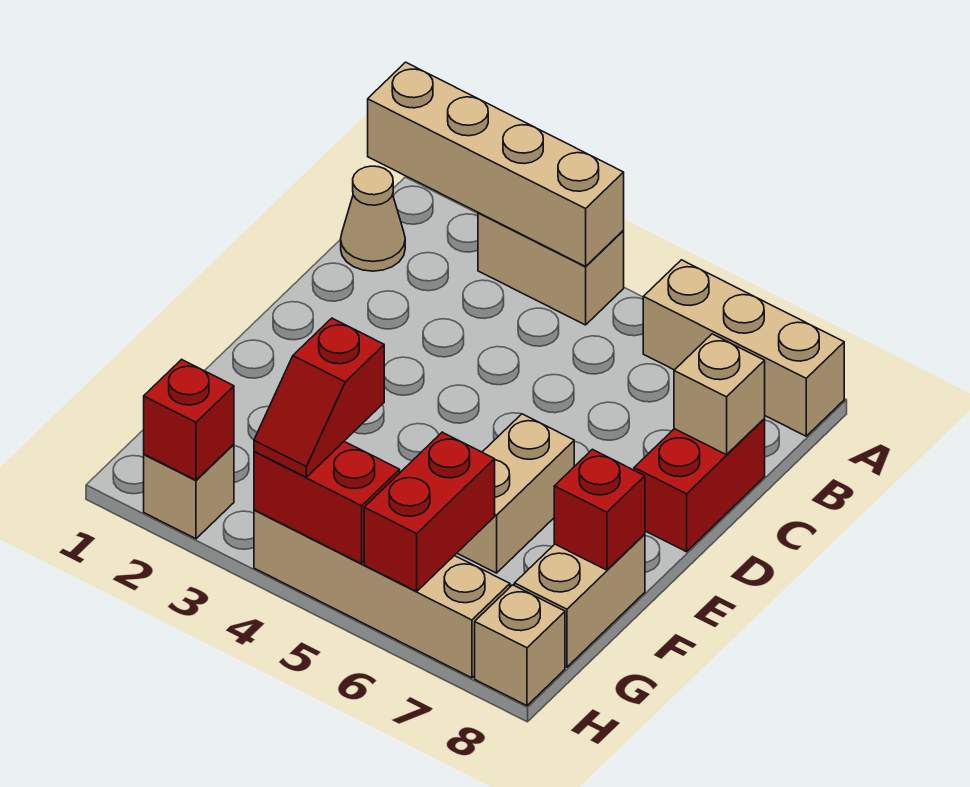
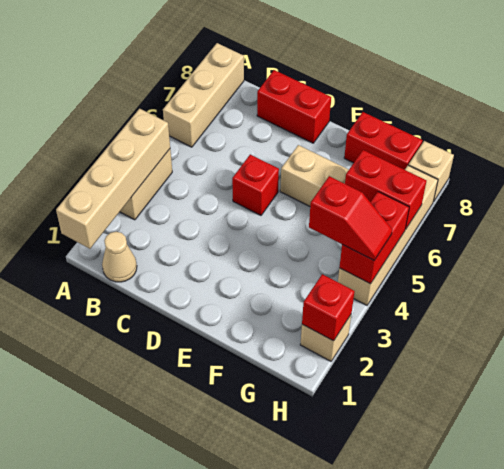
tan brick C8 level 2 -> none
tan brick F8:G8 level 1 -> red brick F8:G8 level 1
red brick F8 level 2 -> red brick D5 level 1

